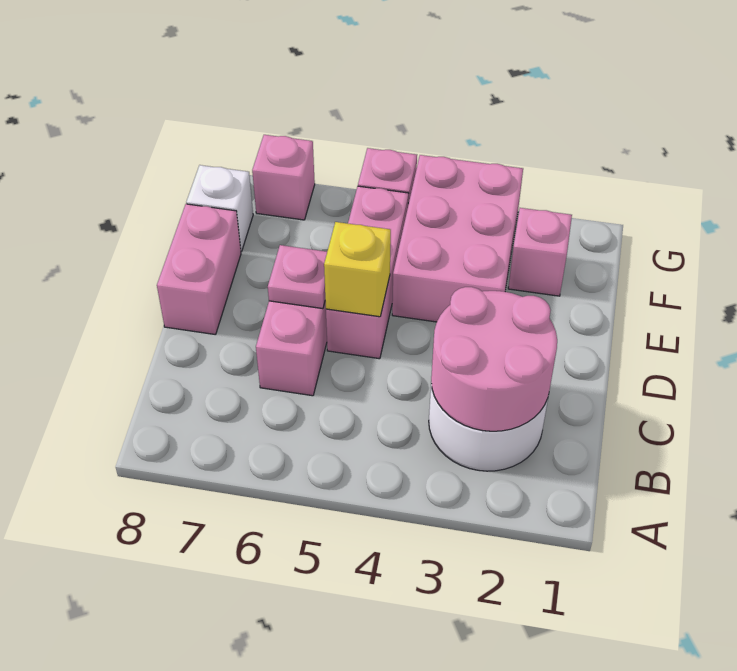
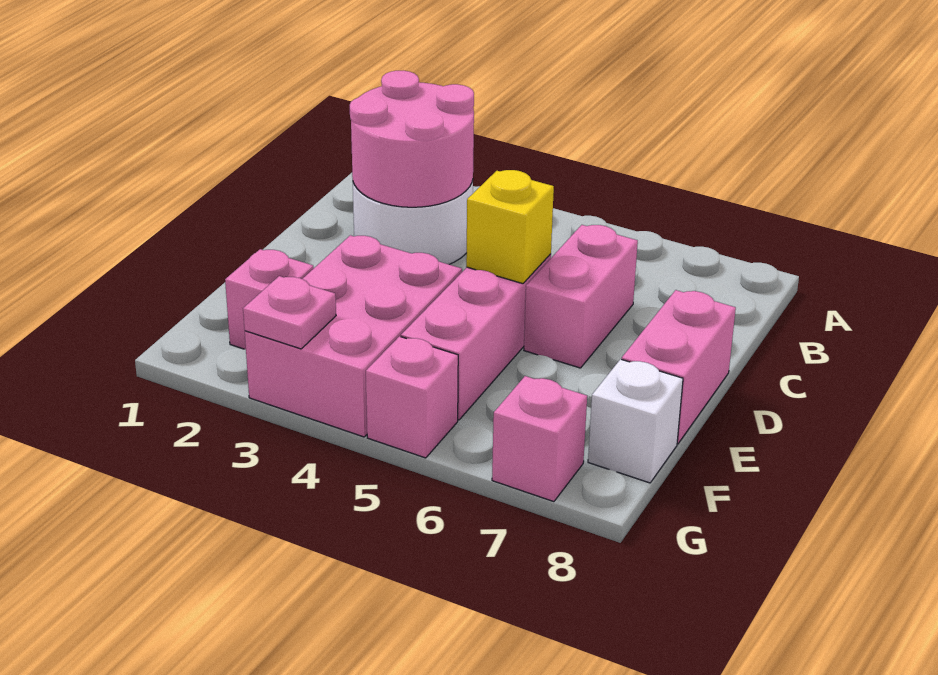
pink plate D6 level 2 -> pink plate G3 level 2

